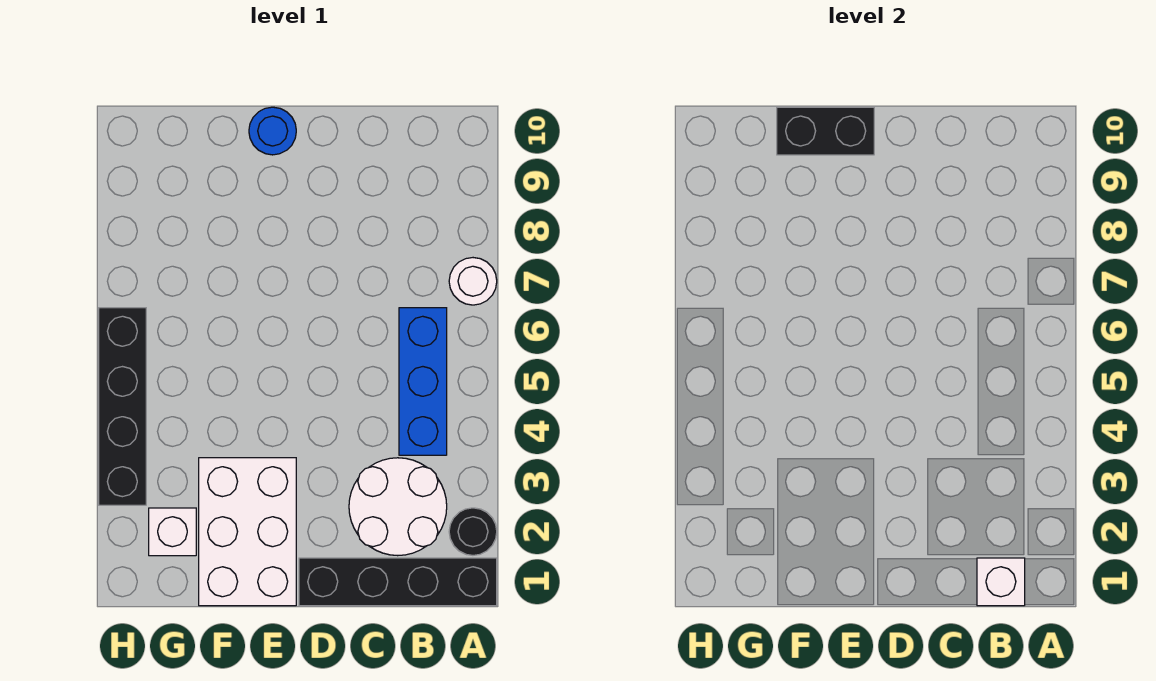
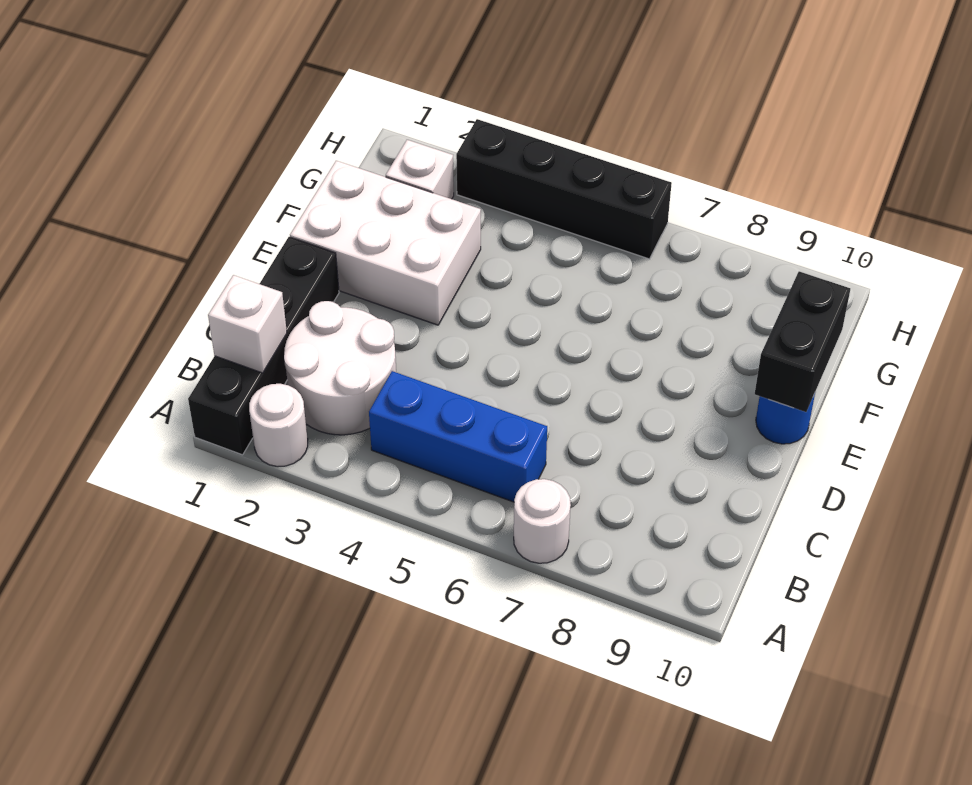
black round brick A2 level 1 -> white round brick A2 level 1

